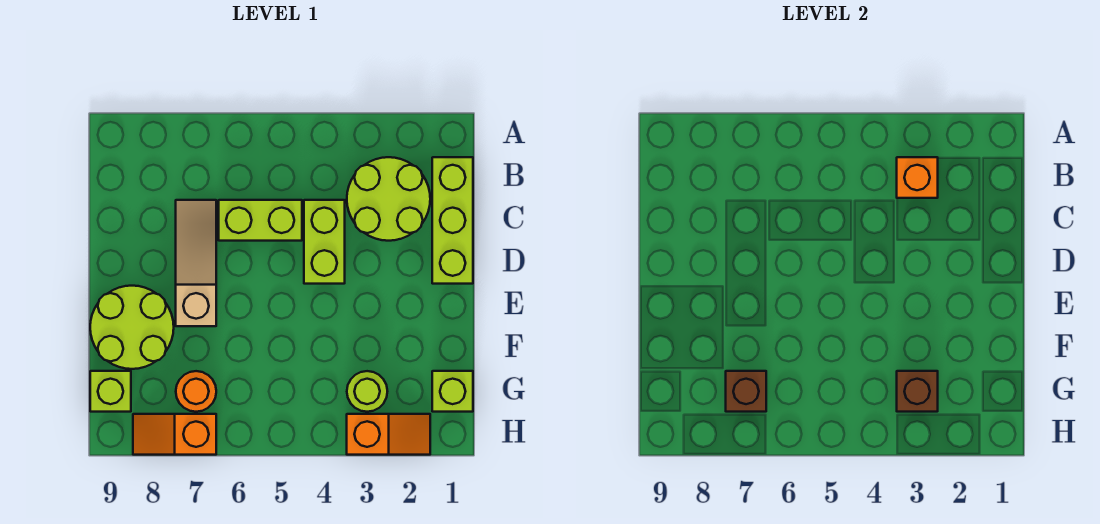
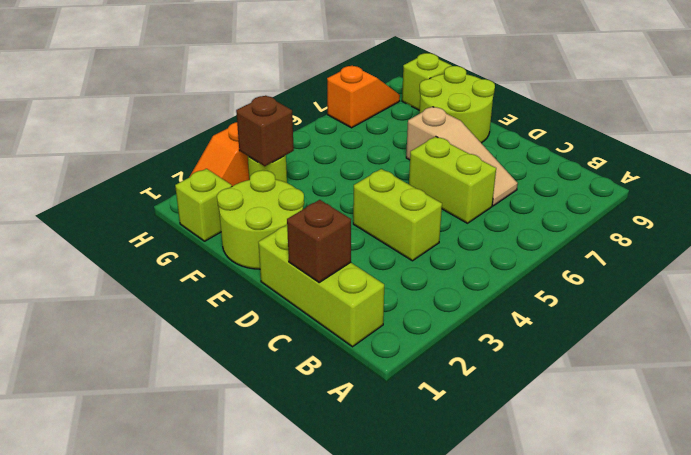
lime round brick B2:C3 level 1 -> lime round brick E1:F2 level 1
orange brick B3 level 2 -> none
lime brick C5:C6 level 1 -> lime brick C6:D6 level 1
orange round brick G7 level 1 -> none
brown brick G7 level 2 -> brown brick C1 level 2

